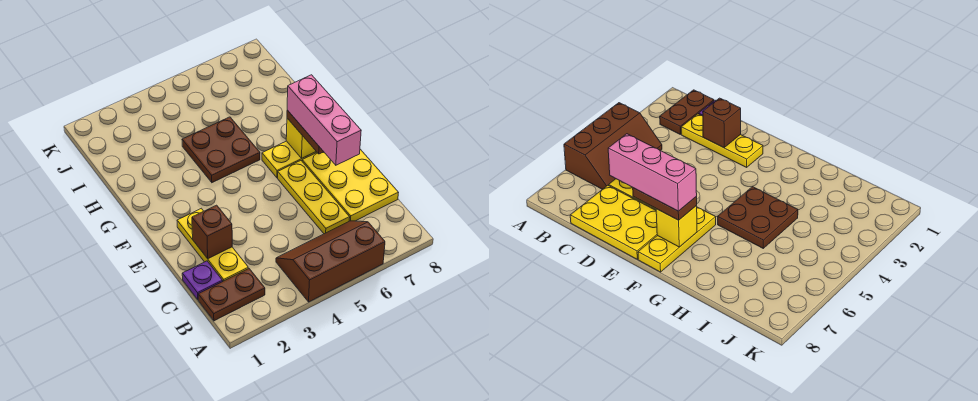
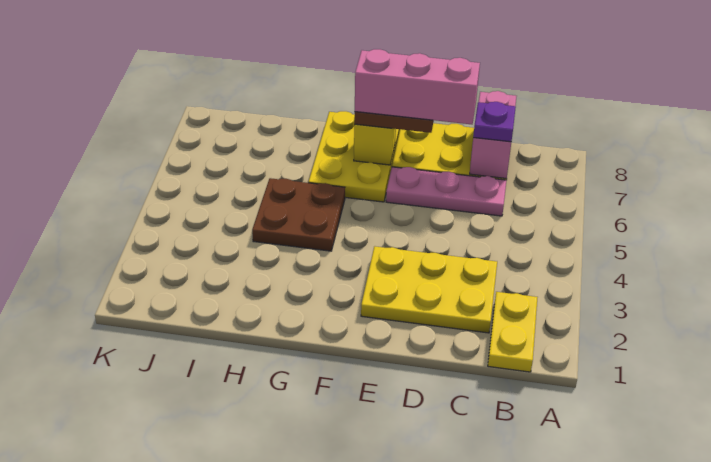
brown slope A4:B6 level 1 top A -> none
brown plate B1:B2 level 1 -> yellow plate B1:B2 level 1
purple plate C1 level 1 -> purple plate C7 level 3
yellow plate C2:E2 level 1 -> yellow plate C2:E3 level 1
yellow plate C6:E6 level 1 -> pink plate C6:E6 level 1
none -> pink brick C7:C8 level 2
brown brick D2 level 2 -> none
yellow plate F6:F8 level 1 -> yellow plate F6:G8 level 1

